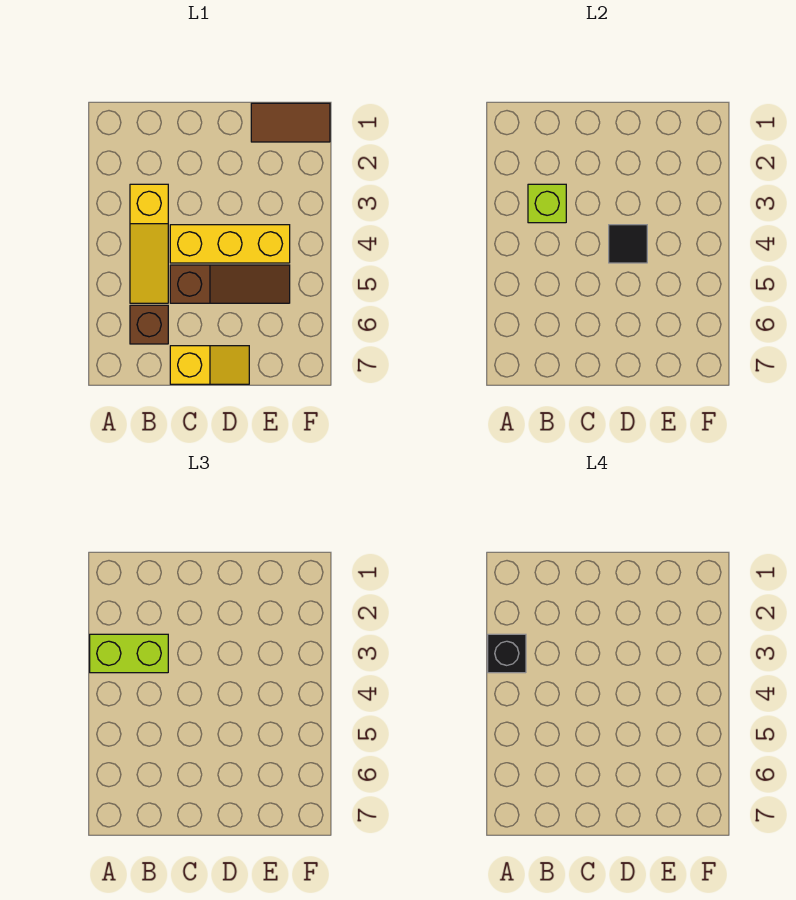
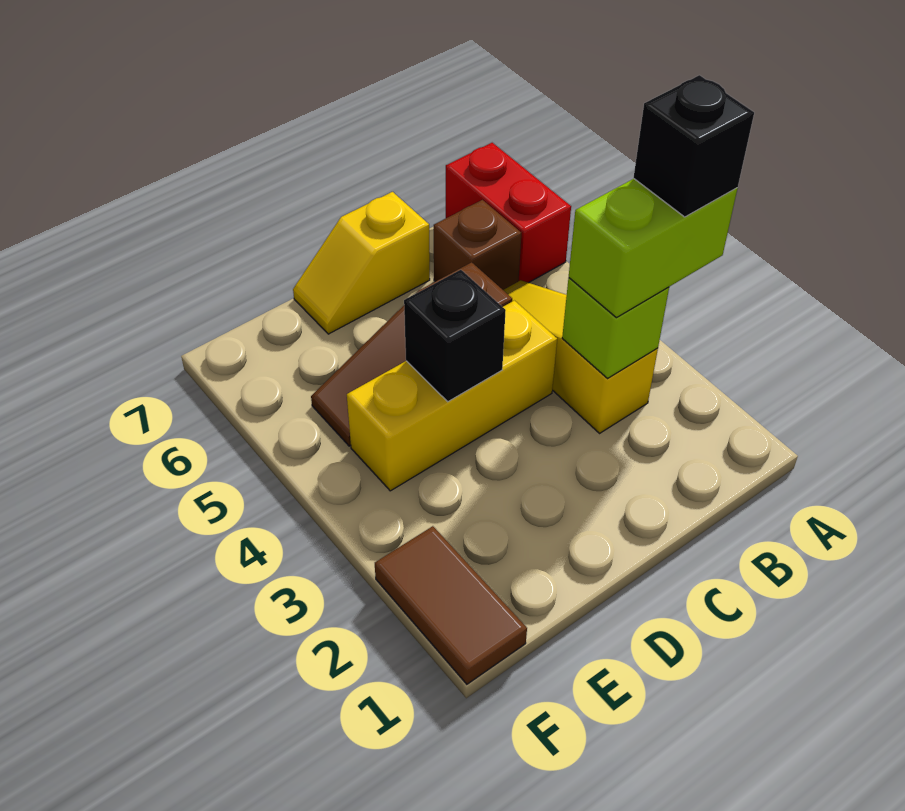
none -> red brick A6:A7 level 1
black tile D4 level 2 -> black brick D4 level 2
brown tile E1:F1 level 1 -> brown tile F1:F2 level 1

